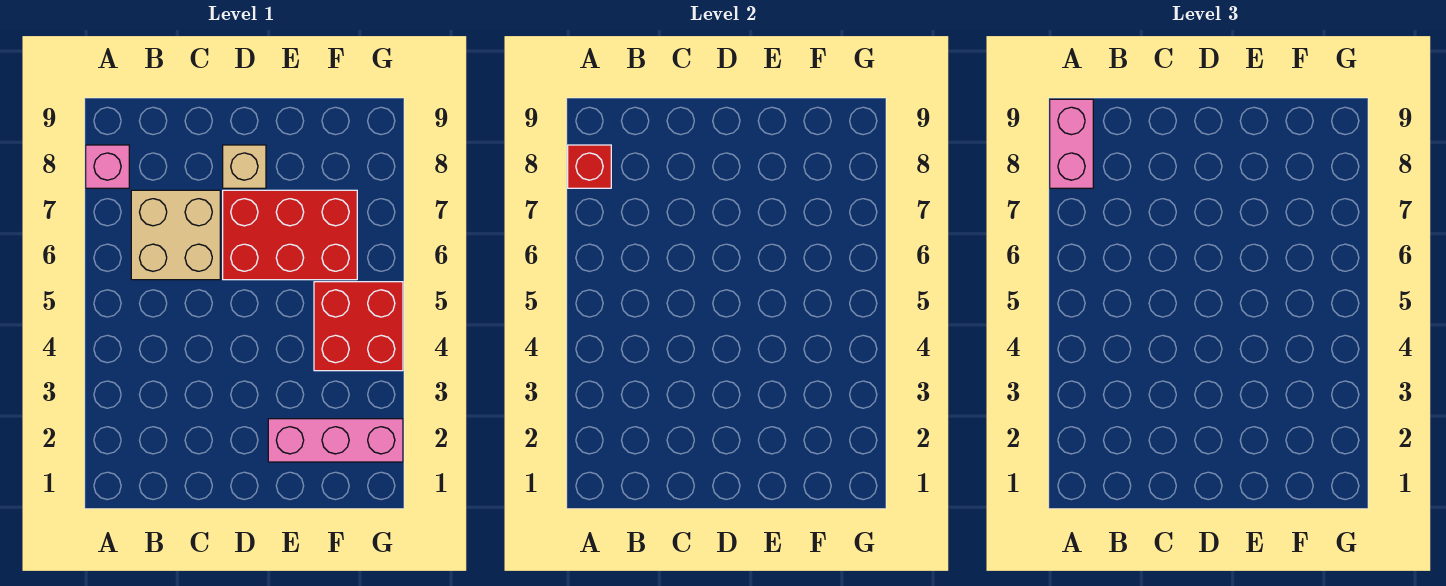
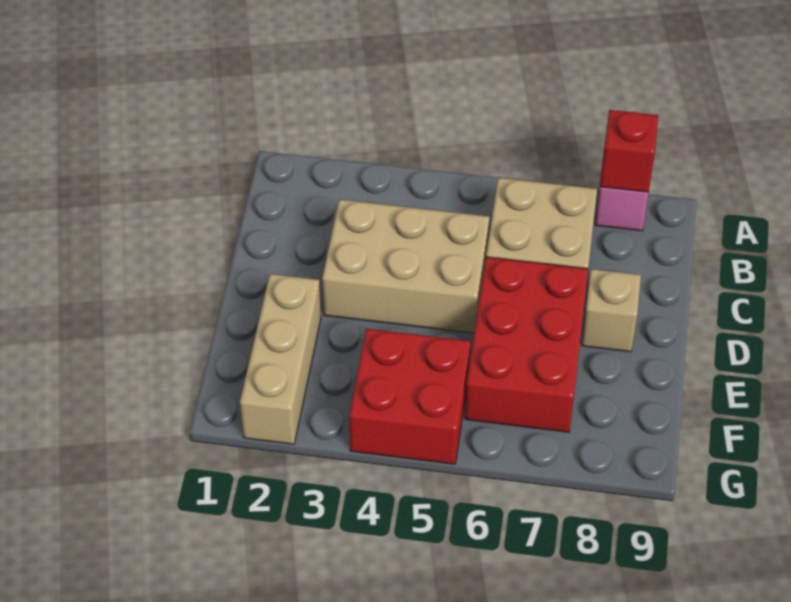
pink brick A8:A9 level 3 -> none
none -> tan brick C3:D5 level 1
pink brick E2:G2 level 1 -> tan brick E2:G2 level 1

